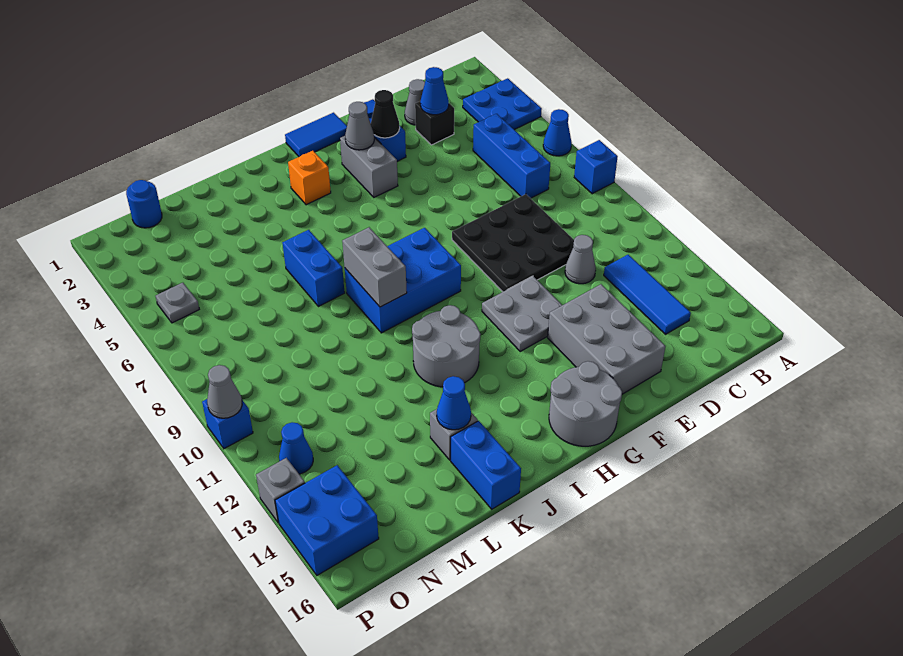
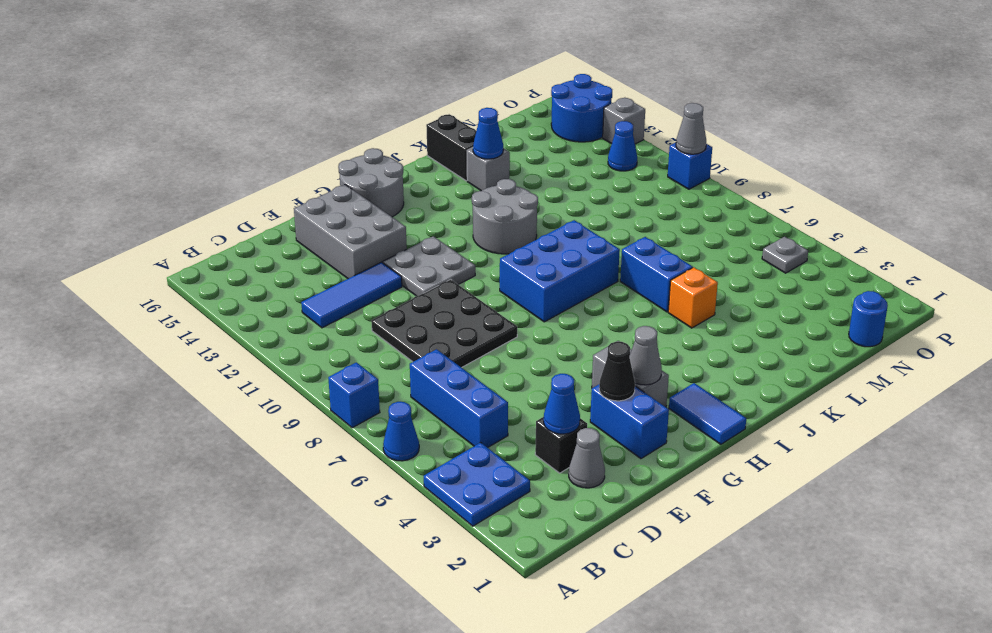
blue tile C12:C14 level 1 -> blue tile C12:E12 level 1
grey cone D11 level 1 -> none
blue tile G1:H1 level 1 -> blue tile H1:H2 level 1
orange brick I3 level 1 -> orange brick K5 level 1
grey brick J8:J9 level 2 -> none
blue brick K15:K16 level 1 -> black brick K15:K16 level 1
blue brick O14:P15 level 1 -> blue round brick O14:P15 level 1

